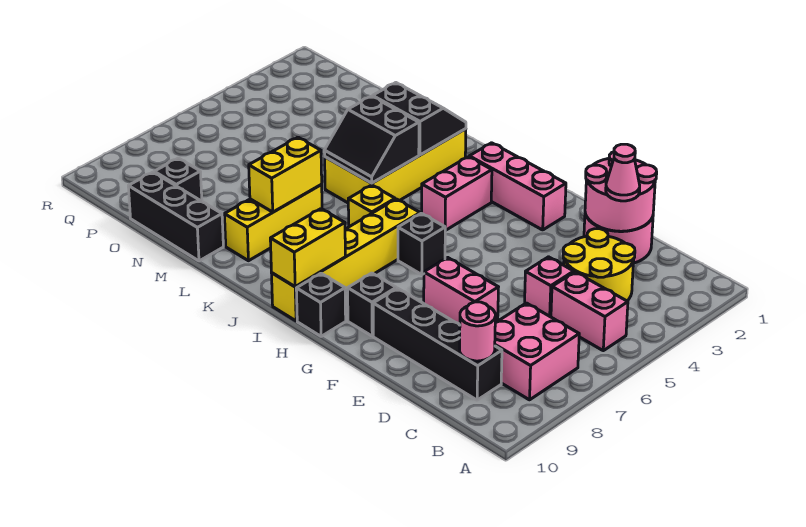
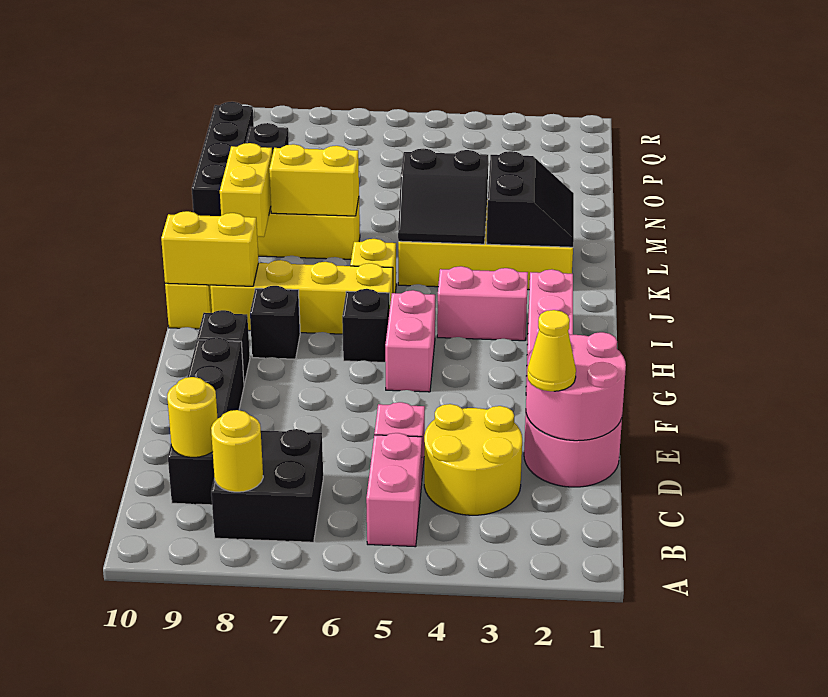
pink brick B7:C8 level 1 -> black brick B7:C8 level 1
none -> yellow round brick B8 level 2
pink round brick C9 level 2 -> yellow round brick C9 level 2
pink cone D2 level 3 -> yellow cone D2 level 3
pink brick E7:F7 level 1 -> pink brick G5:H5 level 1
black brick H10 level 1 -> black brick H8 level 1
black slope K4:L5 level 2 top 4 -> black slope K4:L5 level 2 top L
none -> yellow brick K9:L9 level 2
black brick M10:O10 level 1 -> black brick M10:P10 level 1

